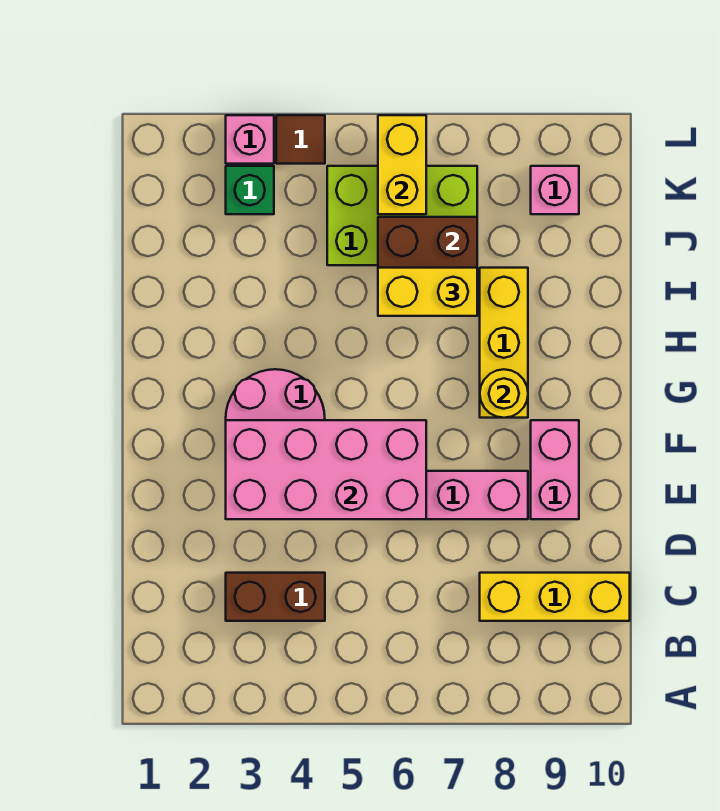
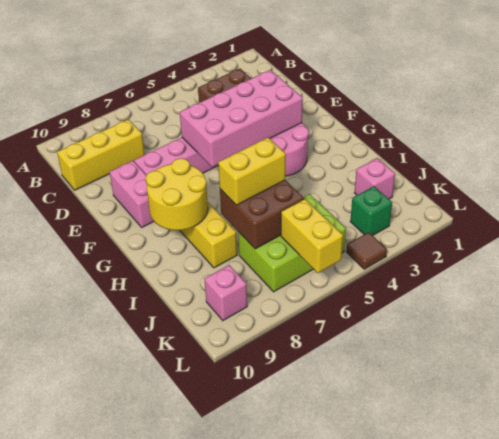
yellow round brick G8 level 2 -> yellow round brick G8:H9 level 2
pink brick L3 level 1 -> pink brick J2 level 1

